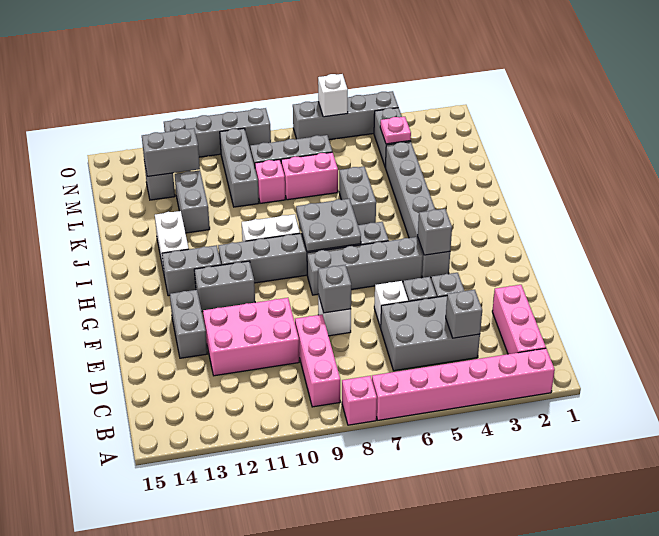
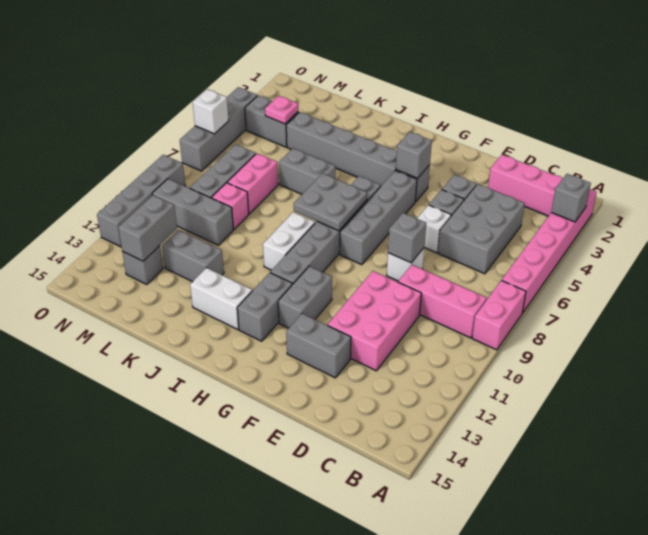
pink brick A8 level 1 -> pink brick A8:A9 level 1
grey brick C4 level 2 -> grey brick A3 level 2

